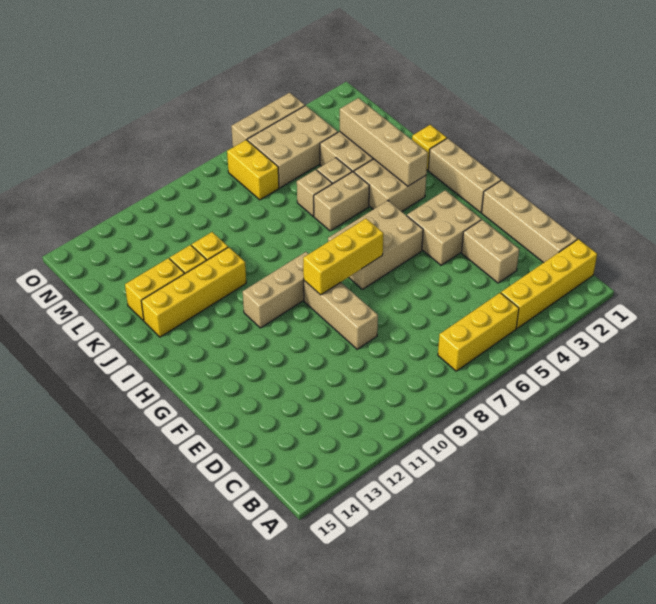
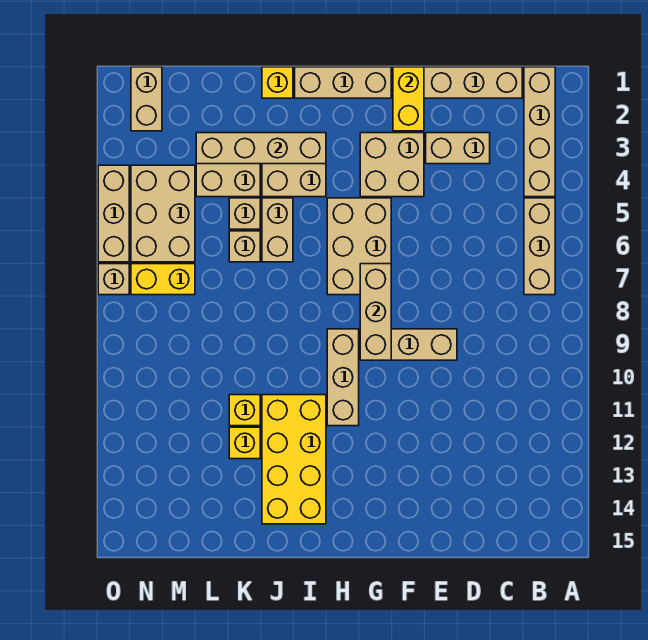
yellow brick B1:B4 level 1 -> tan brick B1:B4 level 1
yellow brick B5:B7 level 1 -> tan brick B5:B7 level 1
yellow brick G7:G9 level 2 -> tan brick G7:G9 level 2
yellow brick J11:J14 level 1 -> yellow brick I11:J14 level 1
yellow brick K13:K14 level 1 -> yellow brick F1:F2 level 2
none -> tan brick N1:N2 level 1
none -> tan brick O7 level 1

